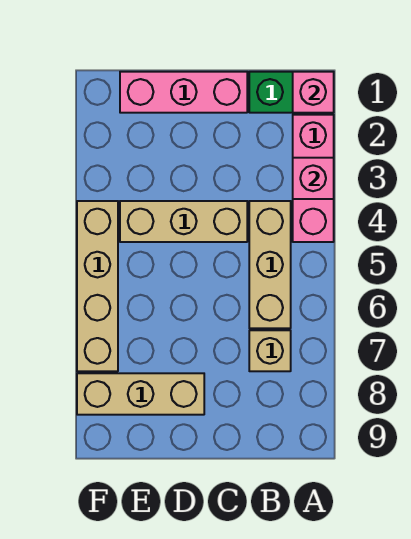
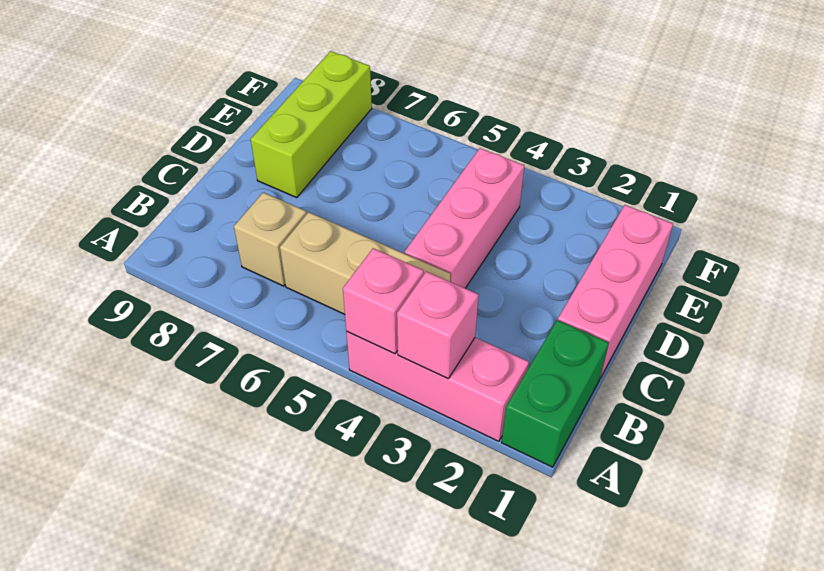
pink brick A1 level 2 -> pink brick A4 level 2
tan brick C4:E4 level 1 -> pink brick C4:E4 level 1
tan brick D8:F8 level 1 -> lime brick D8:F8 level 1
tan brick F4:F7 level 1 -> none

